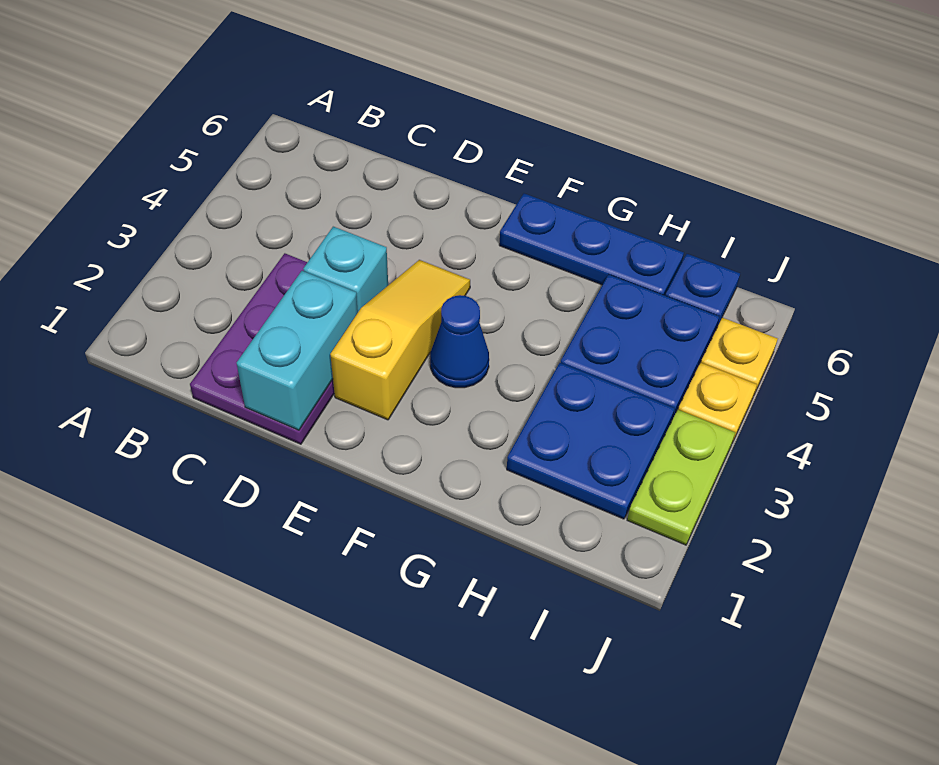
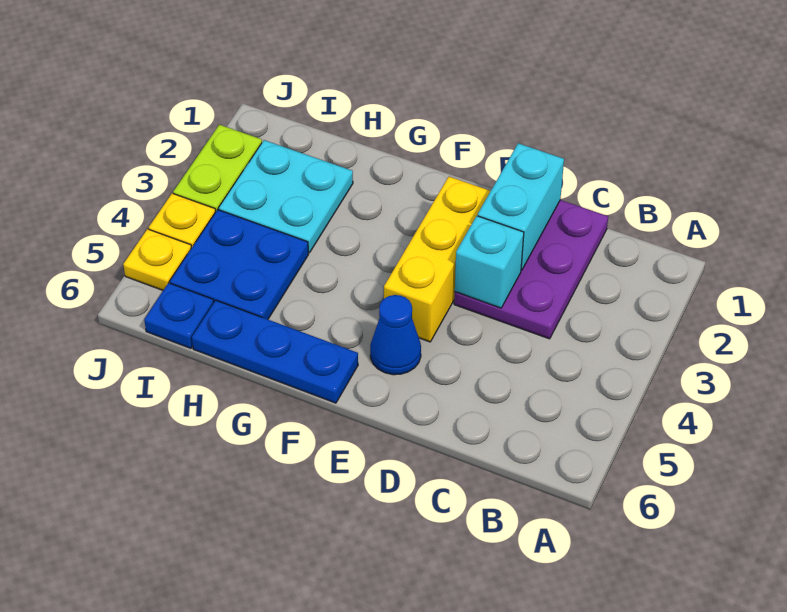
yellow slope E2:E4 level 1 top 2 -> yellow brick E2:E4 level 1
blue cone F3 level 1 -> blue cone E5 level 1
blue plate H2:I3 level 1 -> cyan plate H2:I3 level 1

